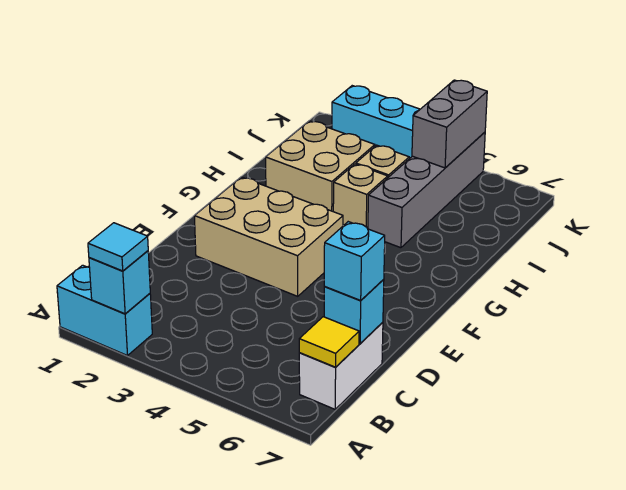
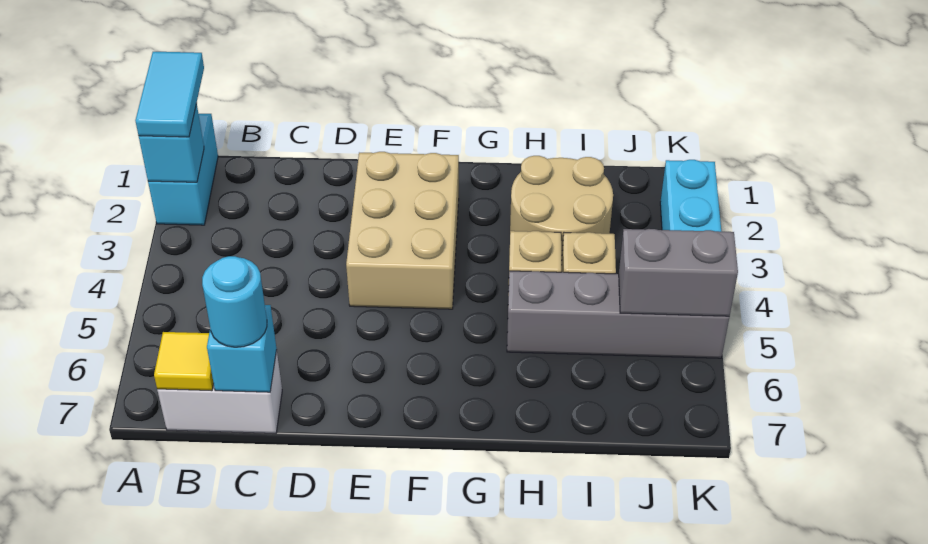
cyan tile A2 level 3 -> cyan tile A1:A2 level 3
cyan brick C7 level 3 -> cyan round brick C7 level 3
tan brick H2:I3 level 1 -> tan round brick H2:I3 level 1

